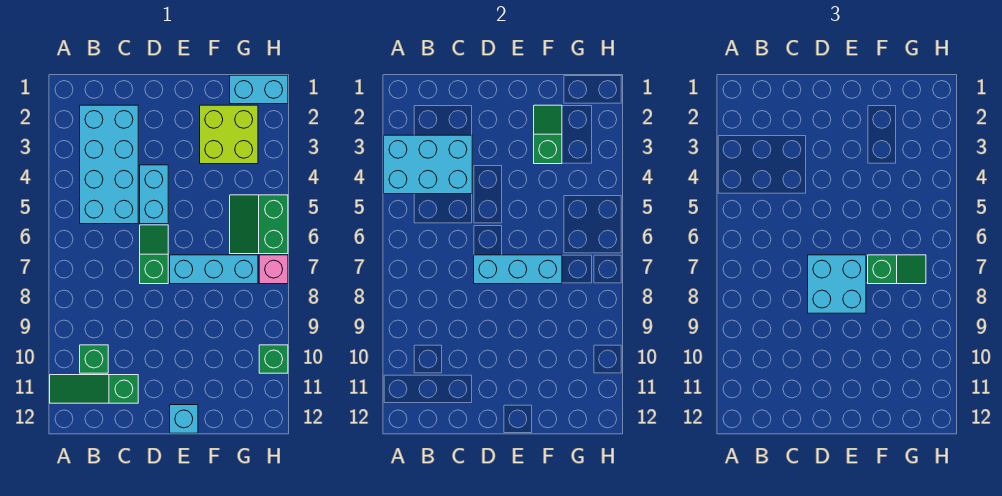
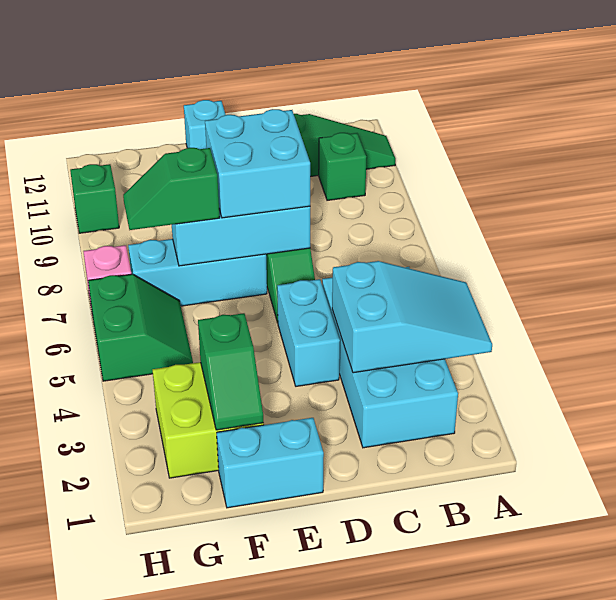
cyan brick A3:C4 level 2 -> cyan slope A3:C4 level 2 top C
cyan brick G1:H1 level 1 -> cyan brick E1:F1 level 1

